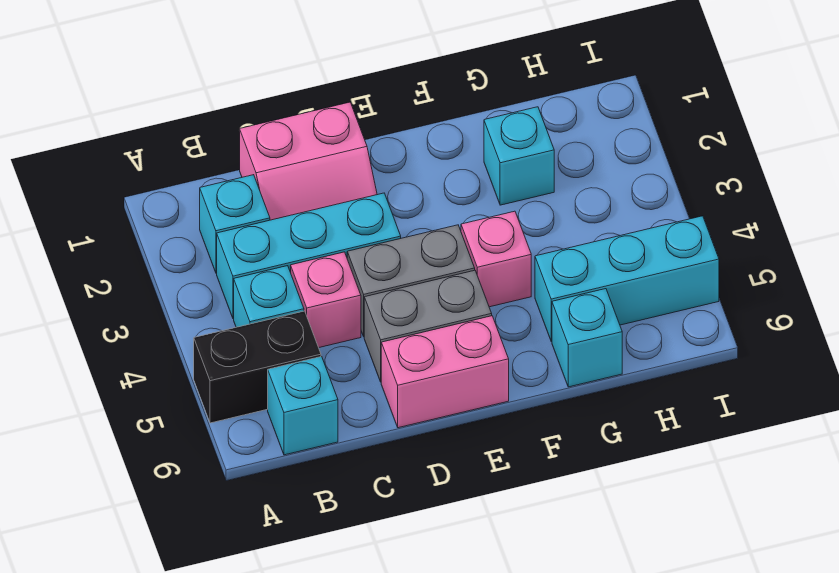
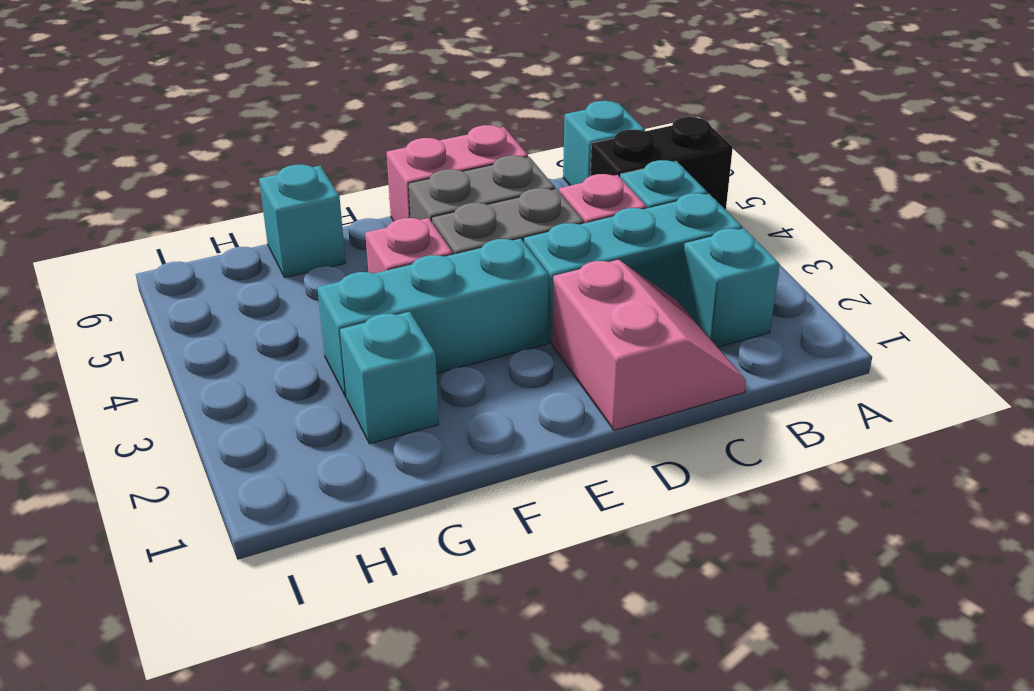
pink slope C1:D2 level 1 top 1 -> pink slope C1:D2 level 1 top D
cyan brick G5:I5 level 1 -> cyan brick E3:G3 level 1

